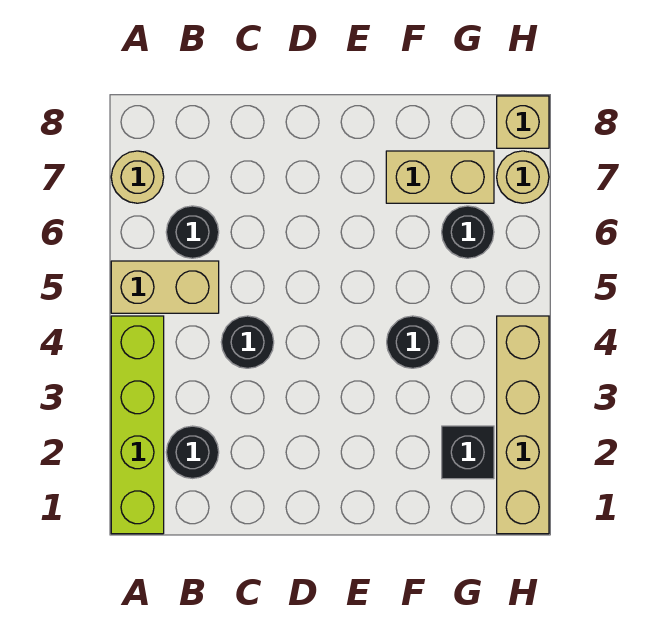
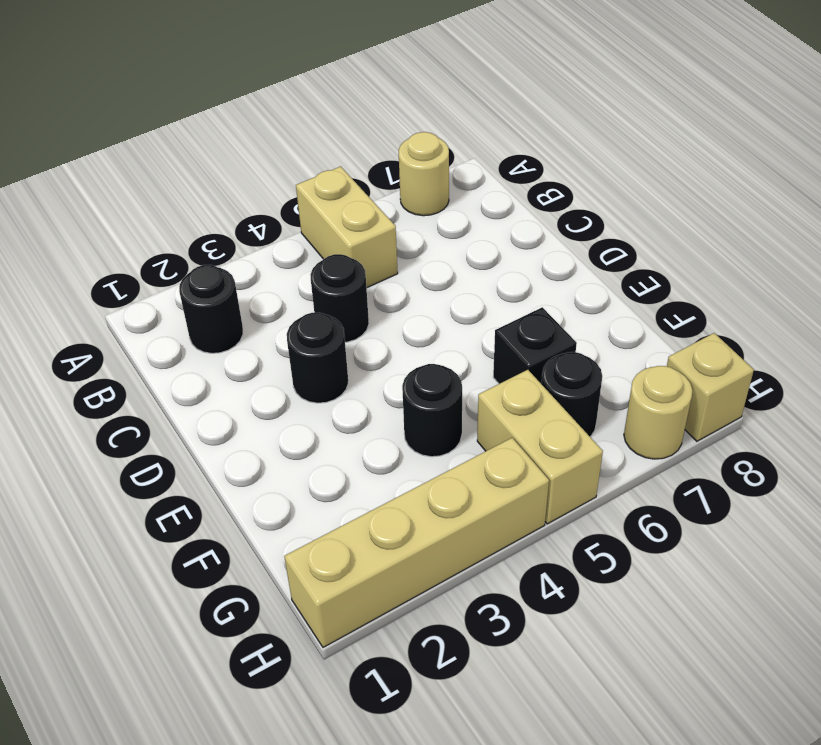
lime brick A1:A4 level 1 -> none
black round brick B6 level 1 -> black round brick D3 level 1
tan brick F7:G7 level 1 -> tan brick G5:H5 level 1
black brick G2 level 1 -> black brick F6 level 1

